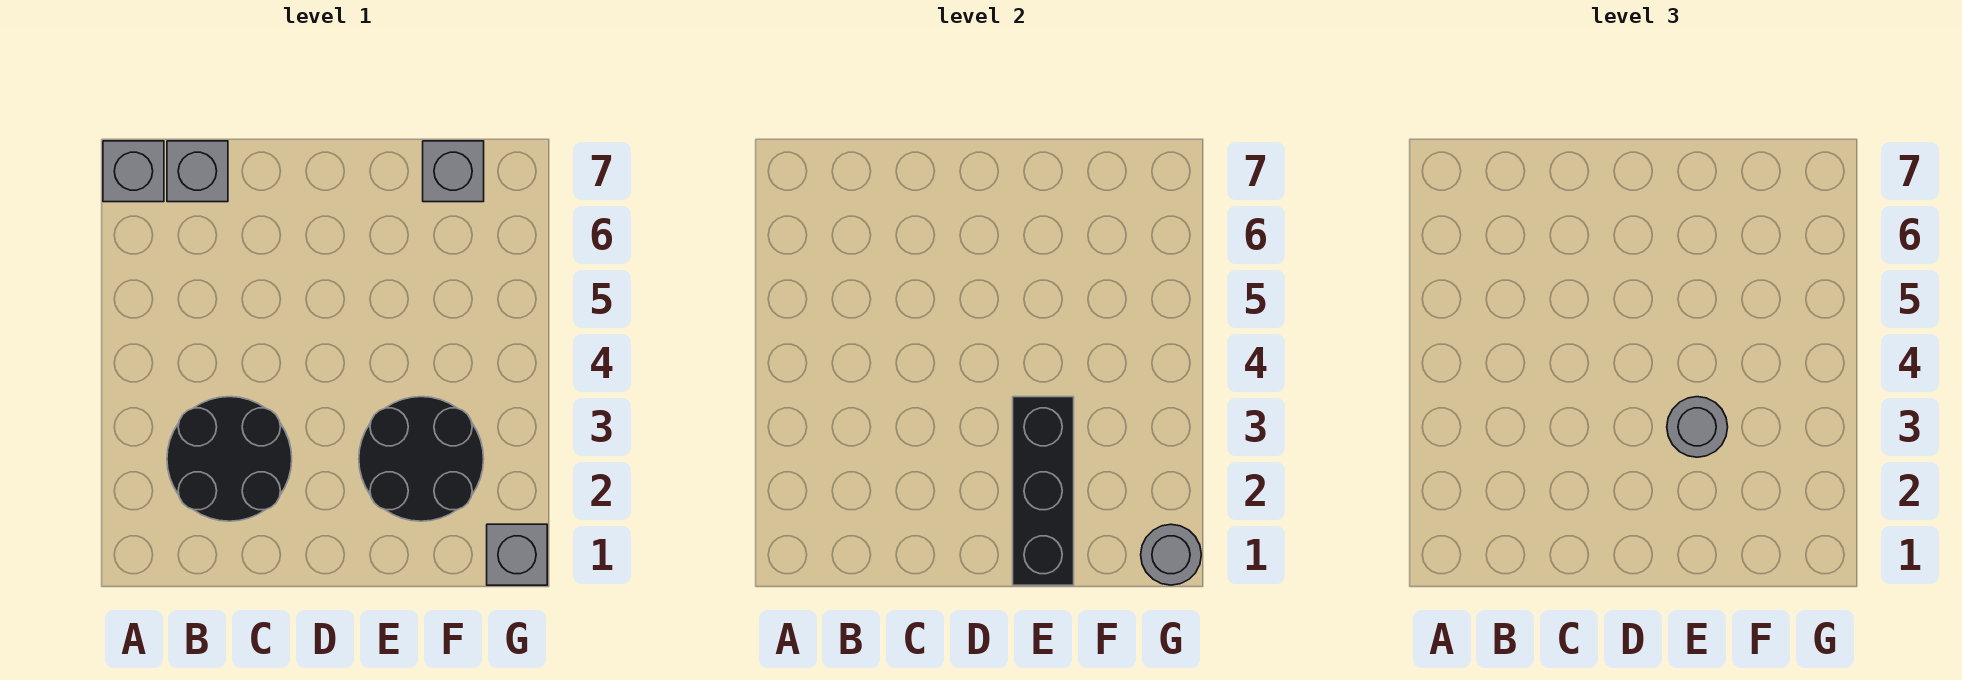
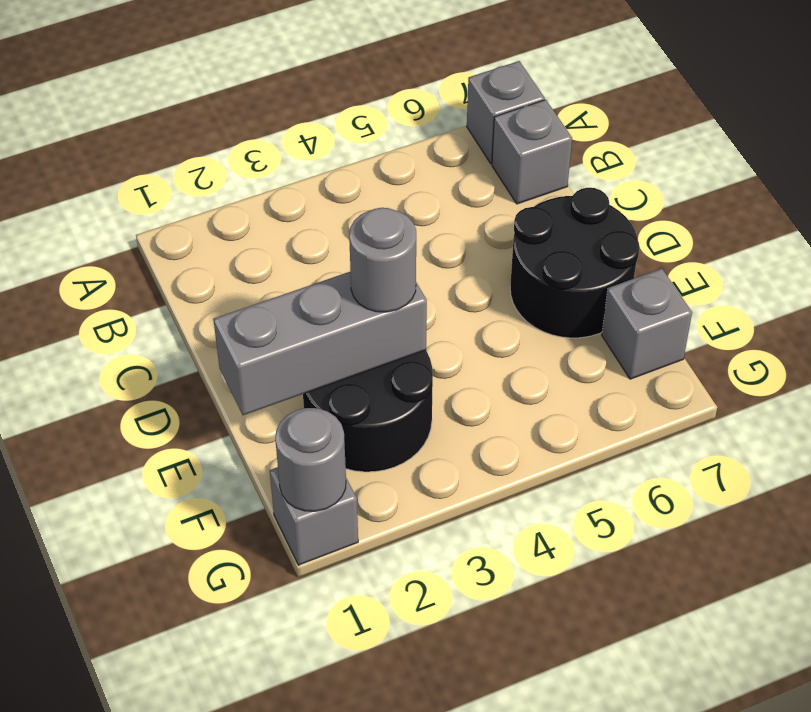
black round brick B2:C3 level 1 -> black round brick D6:E7 level 1
black brick E1:E3 level 2 -> grey brick E1:E3 level 2

